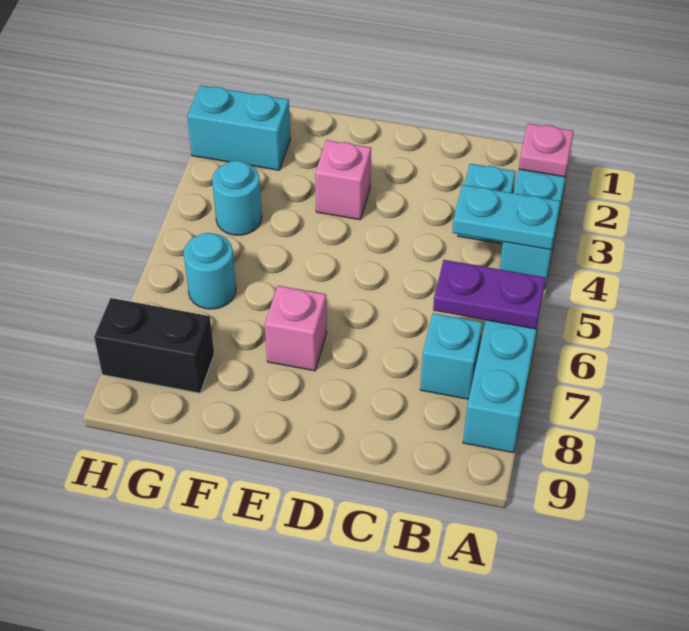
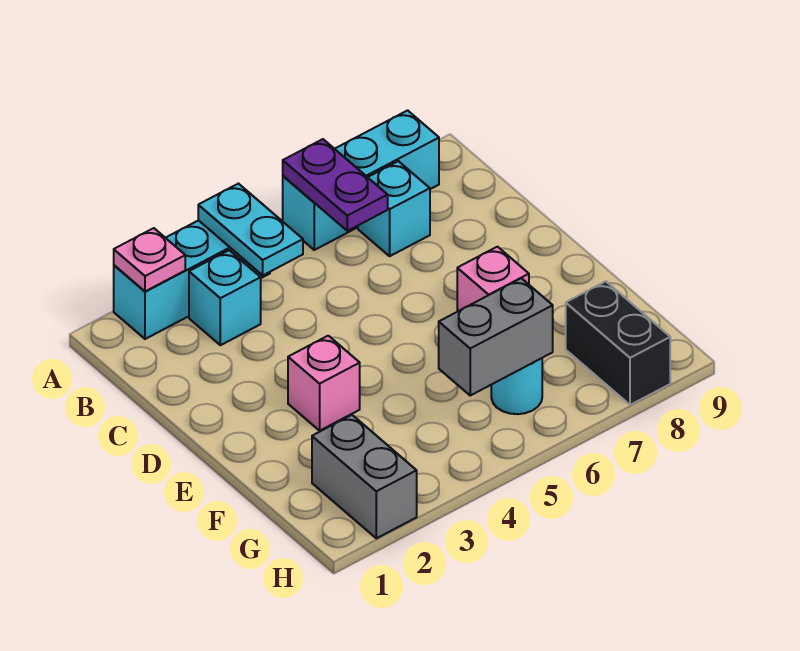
cyan brick G2:H2 level 1 -> grey brick G2:H2 level 1
cyan round brick G4 level 1 -> none
none -> grey brick G5:G6 level 2

